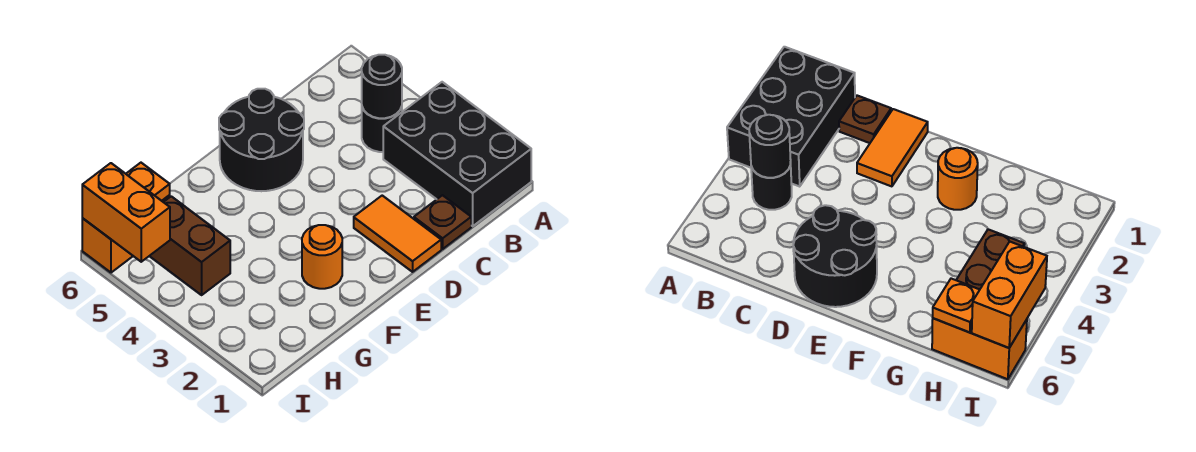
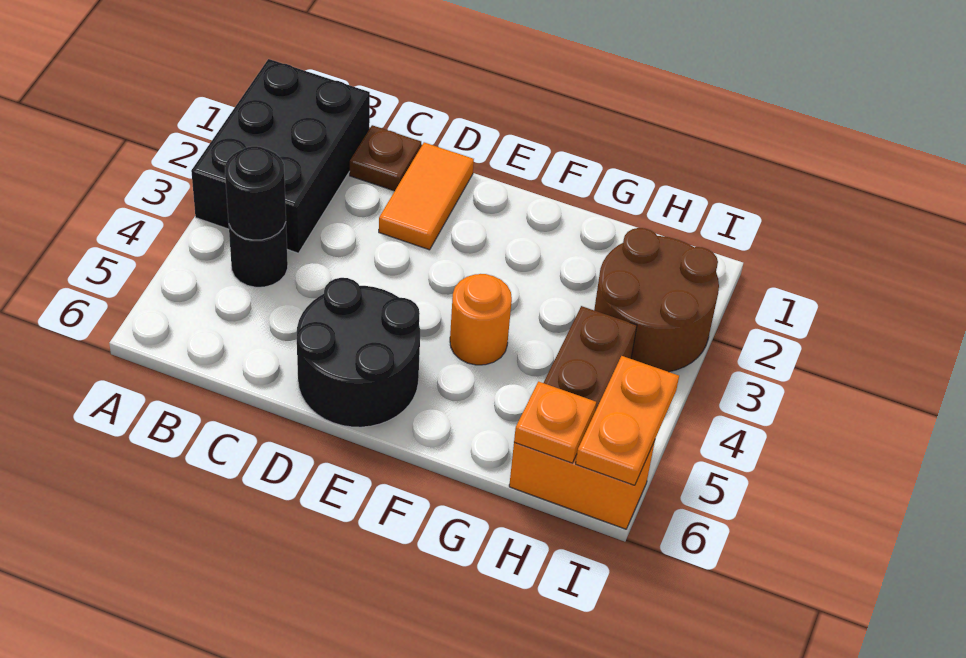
orange round brick F2 level 1 -> orange round brick F4 level 1
none -> brown round brick H2:I3 level 1
orange brick I5:I6 level 2 -> orange plate I5:I6 level 2

